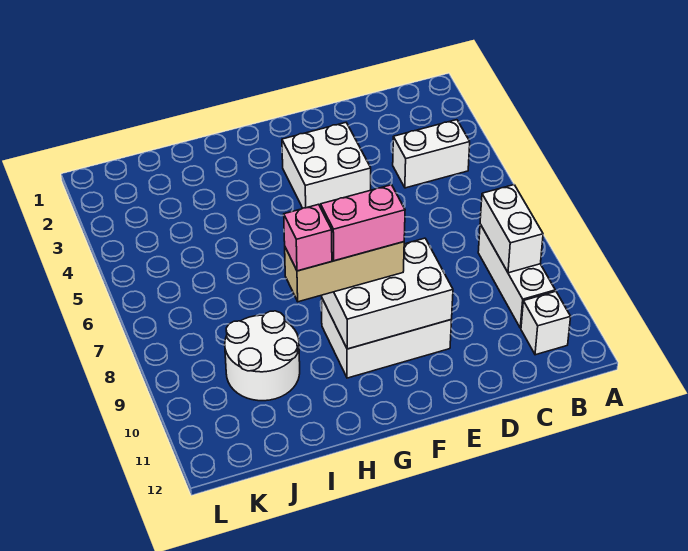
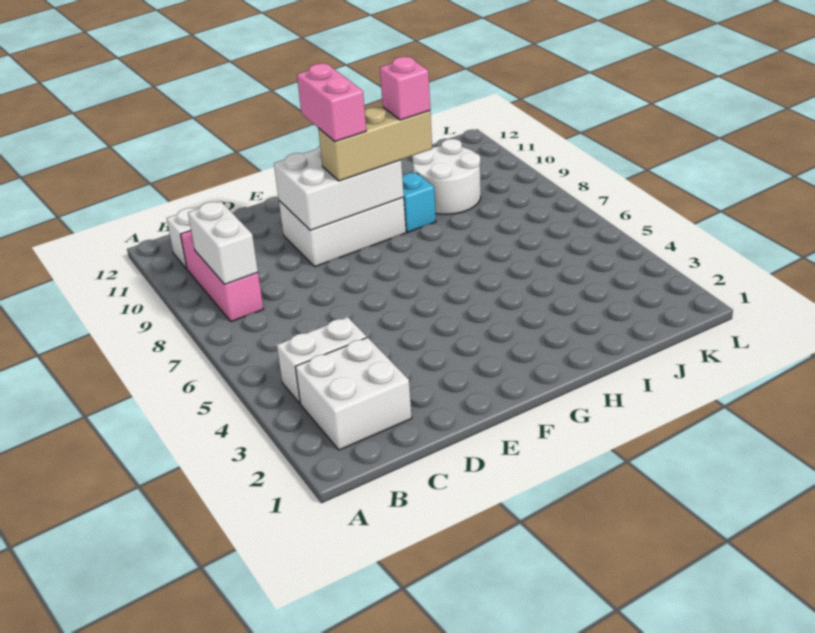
white brick B8:B10 level 1 -> pink brick B8:B10 level 1
white brick E3:F4 level 1 -> white brick B2:C3 level 1
pink brick F9:G9 level 4 -> pink brick F9:F10 level 4
none -> cyan brick H9 level 1

